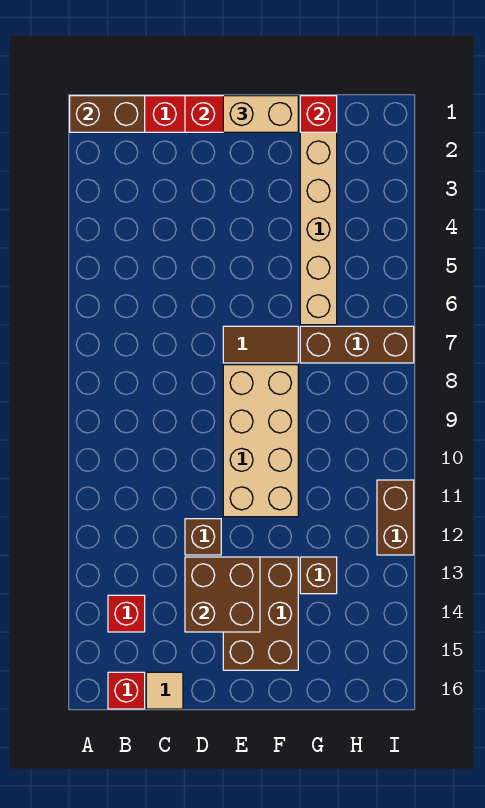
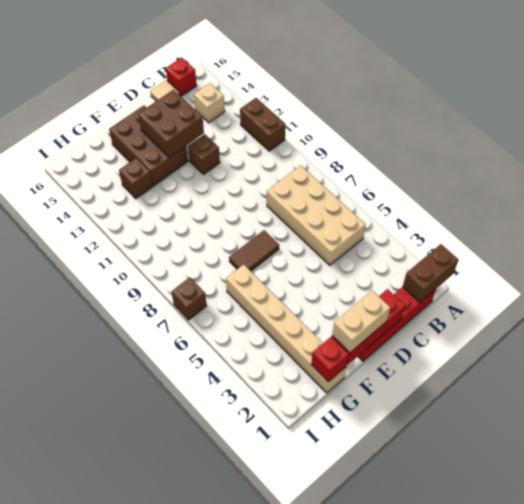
red brick B14 level 1 -> tan brick B14 level 1
tan brick E8:F11 level 1 -> tan brick B5:C8 level 1
brown brick G7:I7 level 1 -> brown brick I7 level 1
brown brick I11:I12 level 1 -> brown brick A11:A12 level 1

